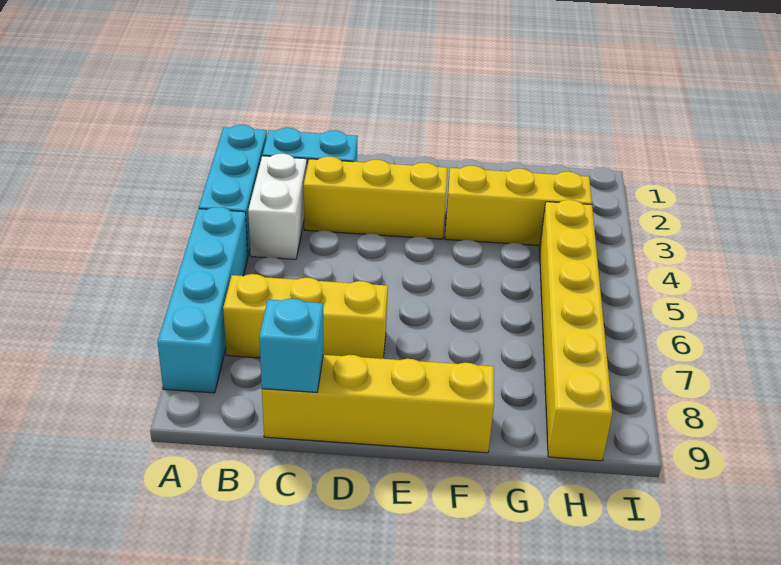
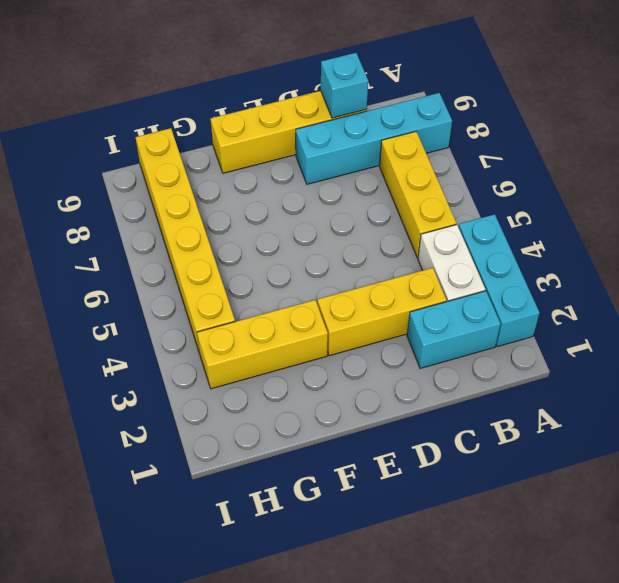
cyan brick A5:A8 level 1 -> cyan brick A8:D8 level 1
yellow brick B7:D7 level 1 -> yellow brick B5:B7 level 1

